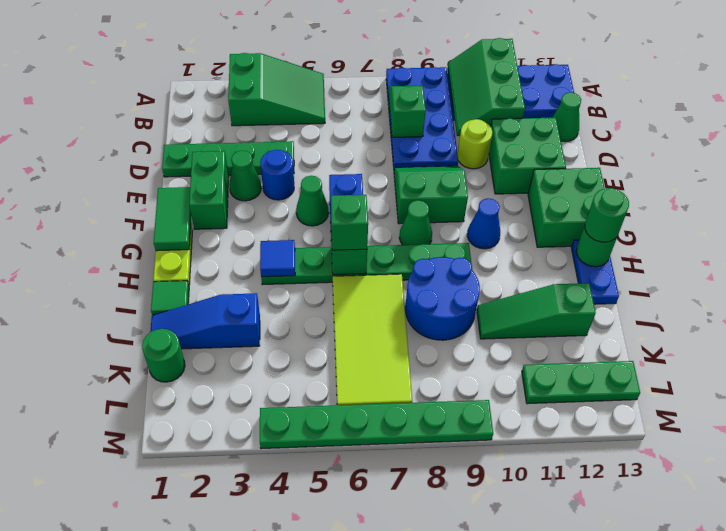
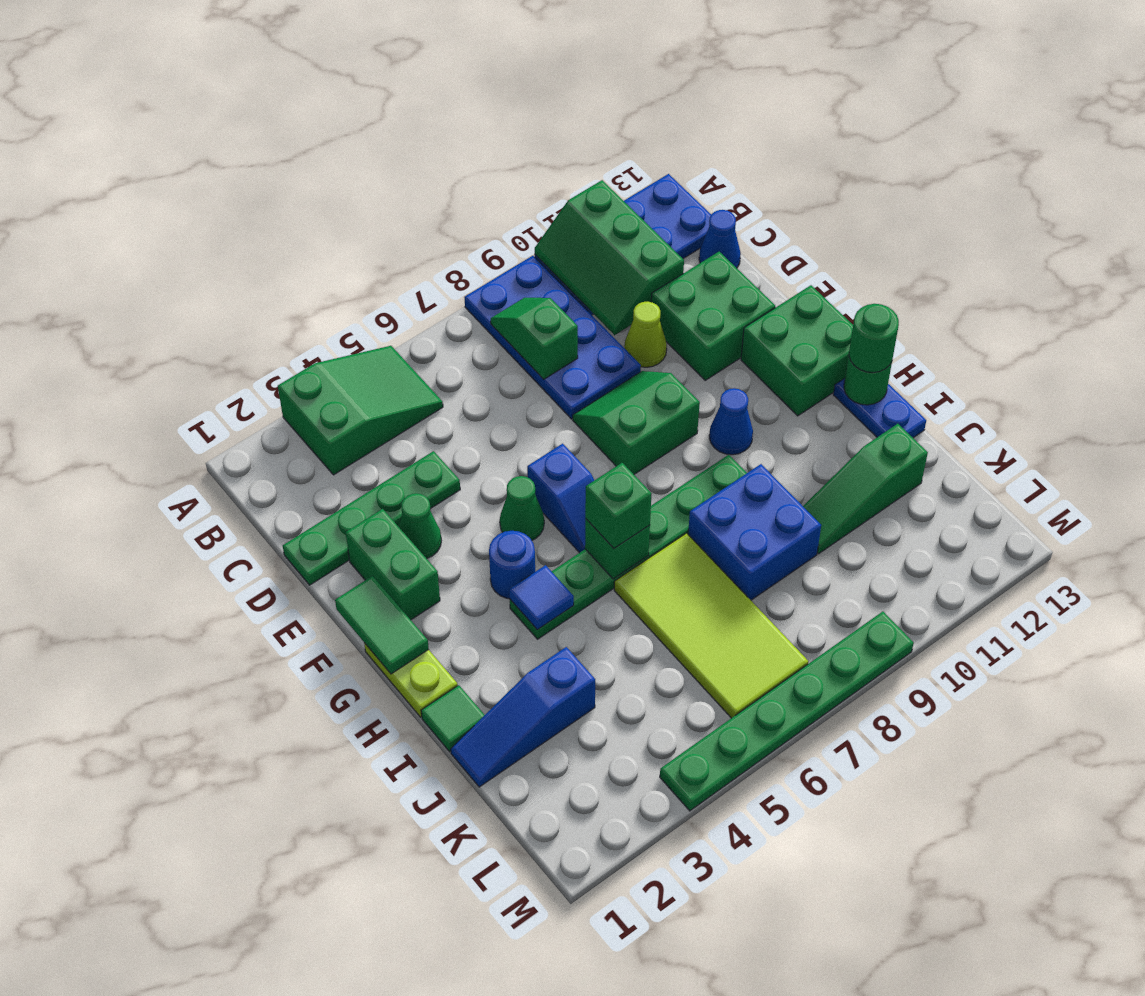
green cone C13 level 1 -> blue cone C13 level 1
lime round brick D10 level 1 -> lime cone D10 level 1
blue round brick E4 level 1 -> blue round brick G4 level 1
green cone G8 level 1 -> none
blue round brick I8:J9 level 1 -> blue brick I8:J9 level 1
green round brick K1 level 1 -> none
green plate L11:L13 level 1 -> none

